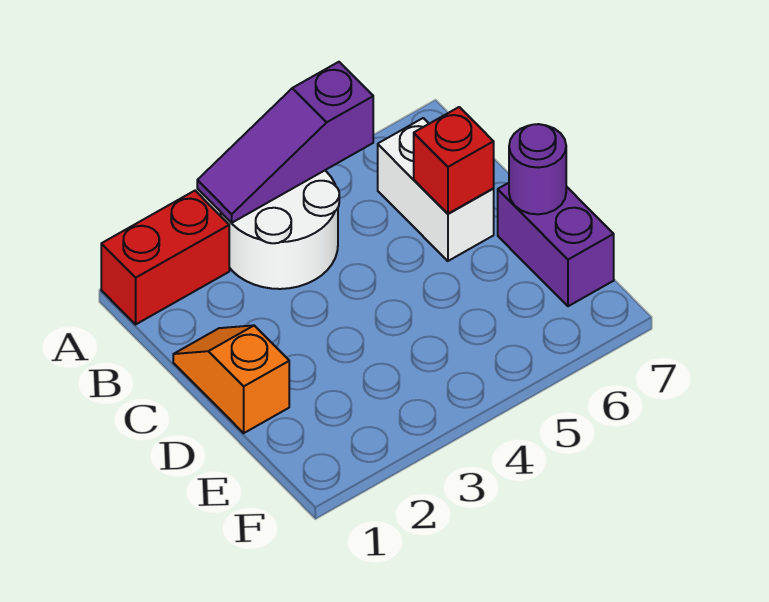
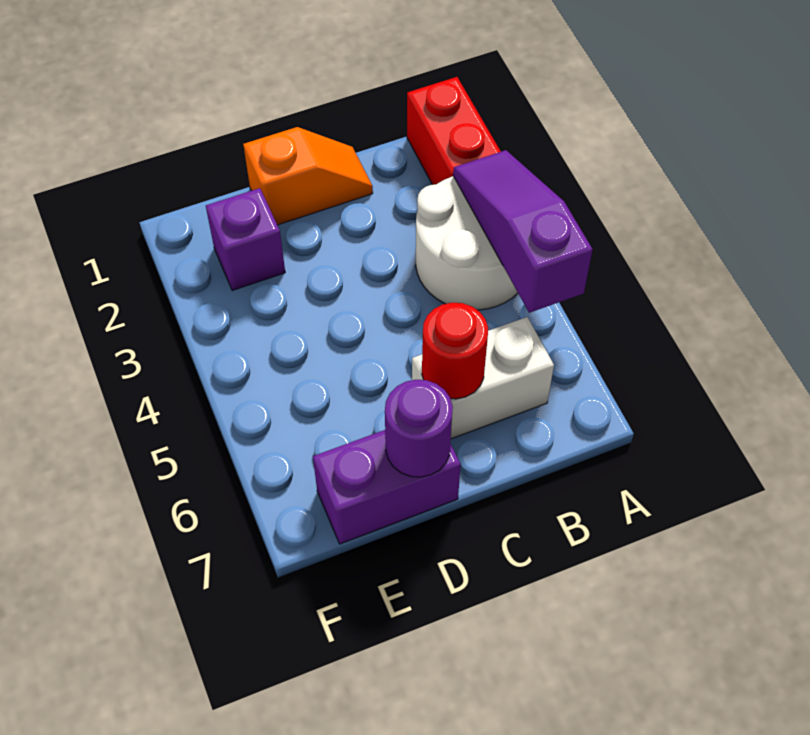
red brick C6 level 2 -> red round brick C6 level 2
none -> purple brick E2 level 1

